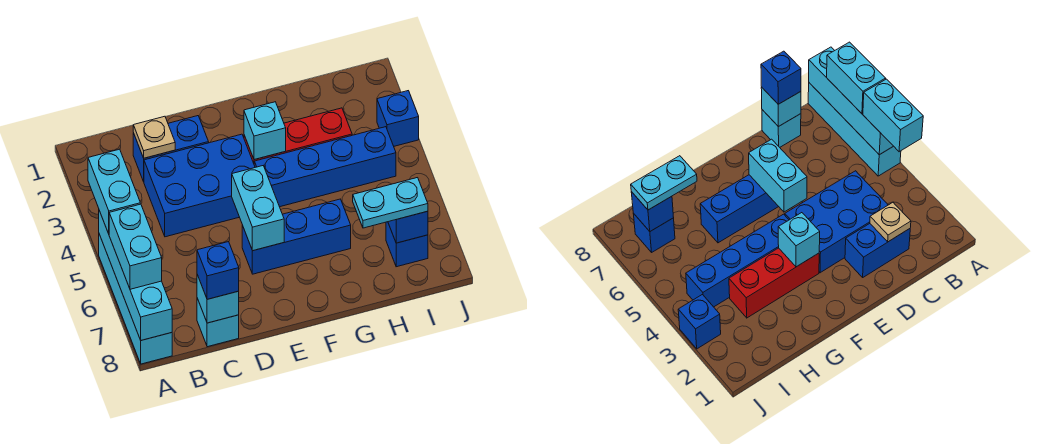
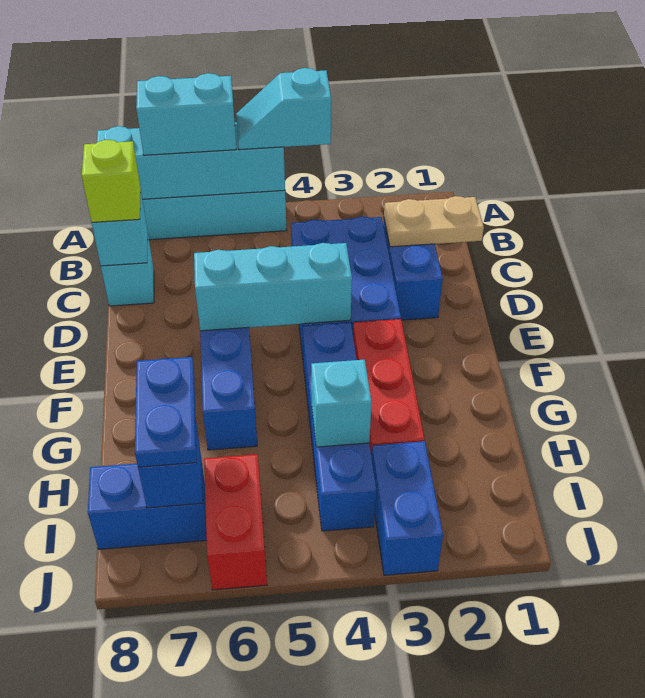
cyan brick A4:A5 level 3 -> cyan slope A4:A5 level 3 top 4
tan plate C2 level 2 -> tan plate C1:C2 level 2
blue brick C8 level 3 -> lime brick C8 level 3
cyan brick E5:E6 level 2 -> cyan brick E4:E6 level 2
cyan brick F3 level 2 -> cyan brick H4 level 2
cyan plate H7:I7 level 3 -> blue plate H7:I7 level 3
none -> red brick I6:J6 level 1
blue brick I7 level 1 -> blue brick I7:I8 level 1
blue brick J3 level 1 -> blue brick I3:J3 level 1

